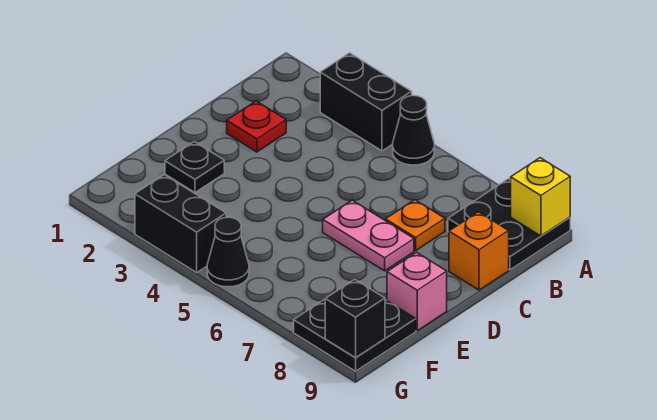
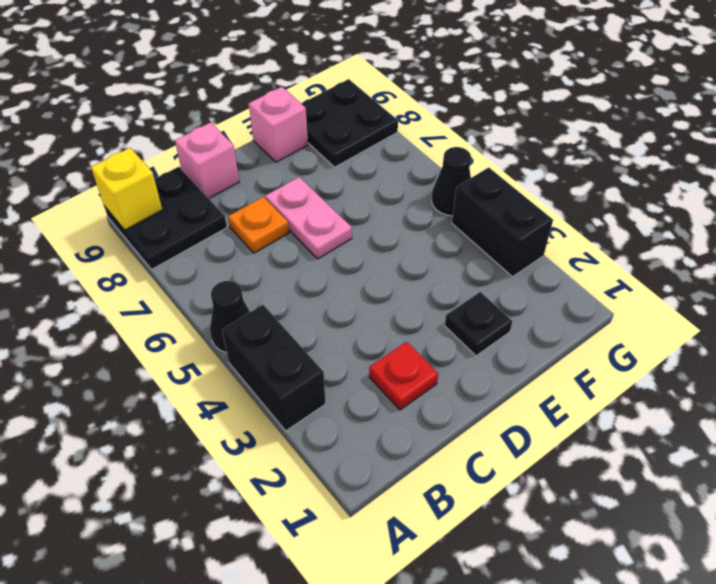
orange brick C9 level 1 -> pink brick C9 level 1
black brick G9 level 2 -> none

